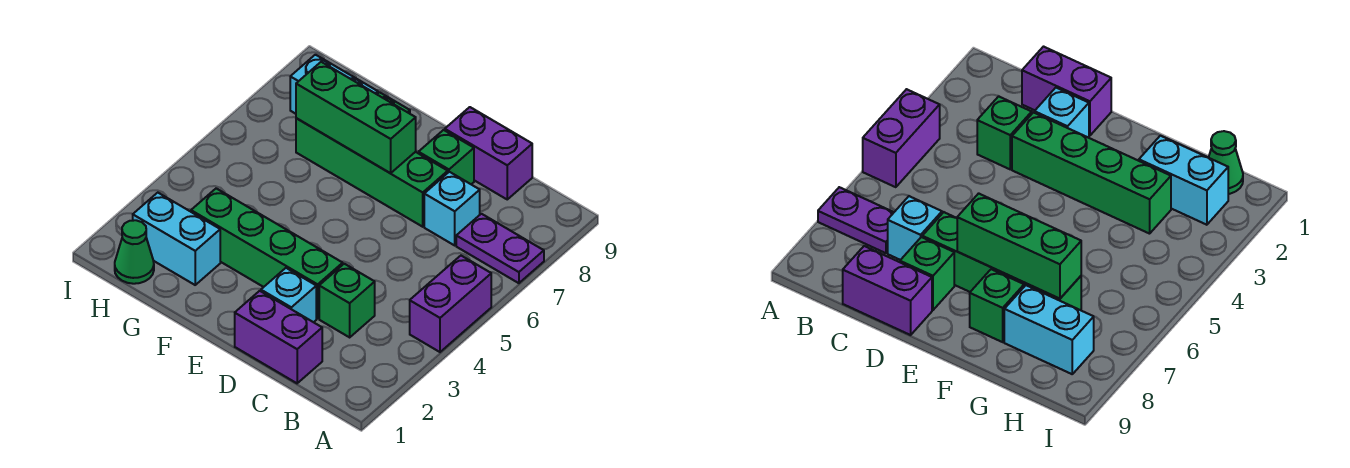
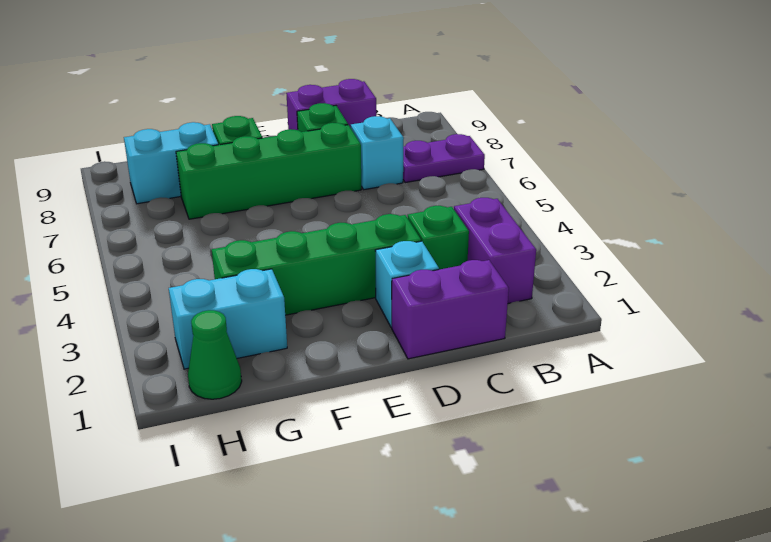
purple brick A4:A5 level 1 -> purple brick B2:B3 level 1
green brick E7:G7 level 2 -> none

